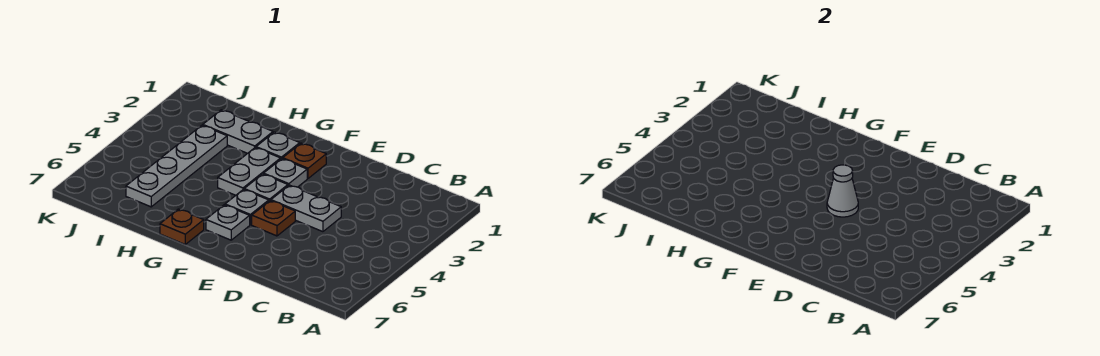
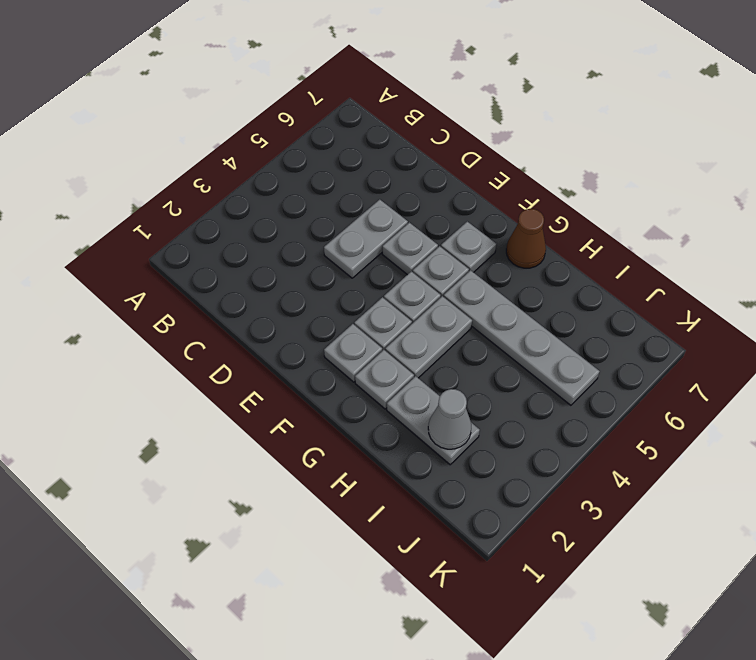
grey plate D4:E4 level 1 -> grey plate D4:D5 level 1
grey cone E4 level 2 -> grey cone I2 level 2
brown plate E5 level 1 -> grey plate E5 level 1
brown plate F2 level 1 -> grey plate F2 level 1
brown plate G7 level 1 -> brown cone G7 level 1
grey plate I3:I6 level 1 -> grey plate G5:J5 level 1

